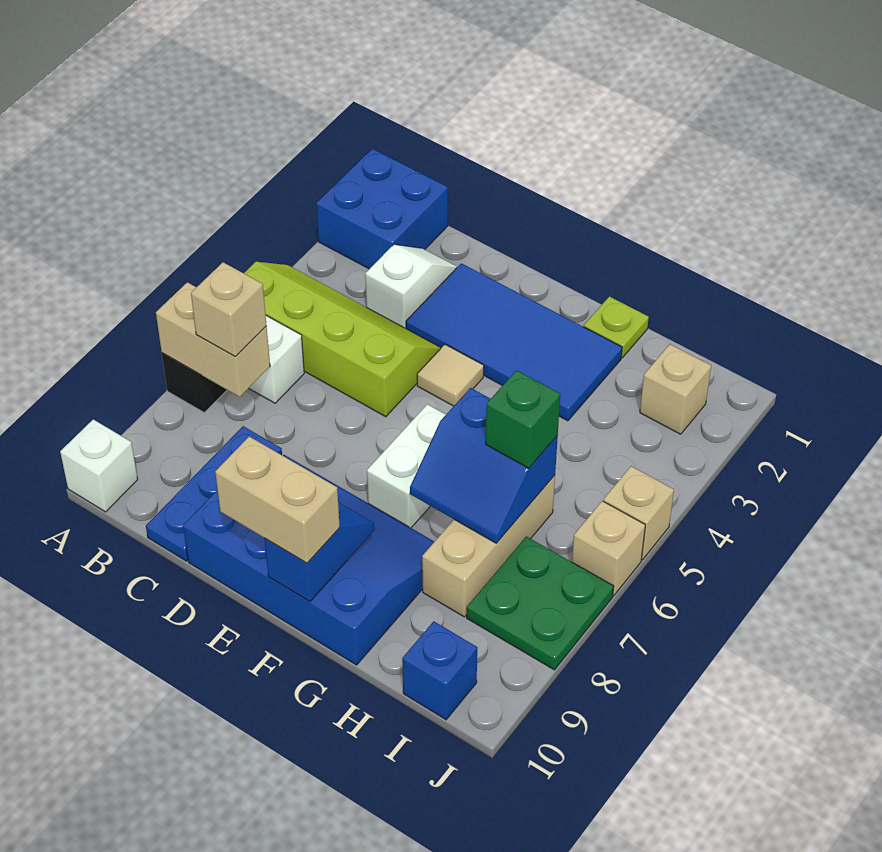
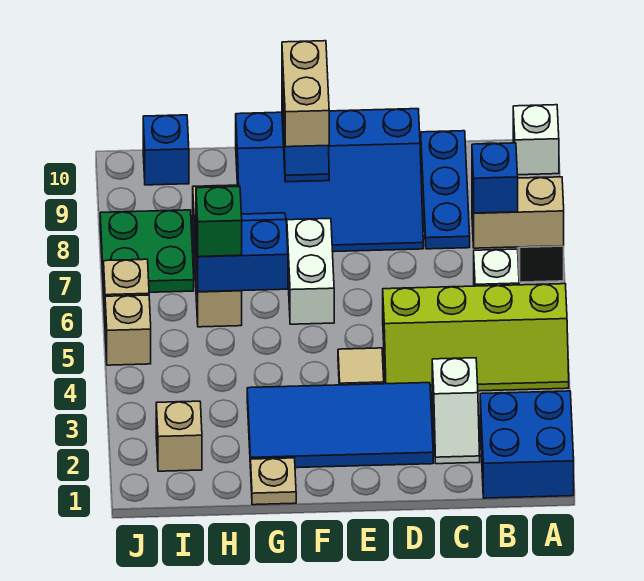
tan brick B7 level 3 -> blue brick B7 level 3
tan brick E10:F10 level 3 -> tan brick F9:F10 level 3
lime plate G1 level 1 -> tan plate G1 level 1

